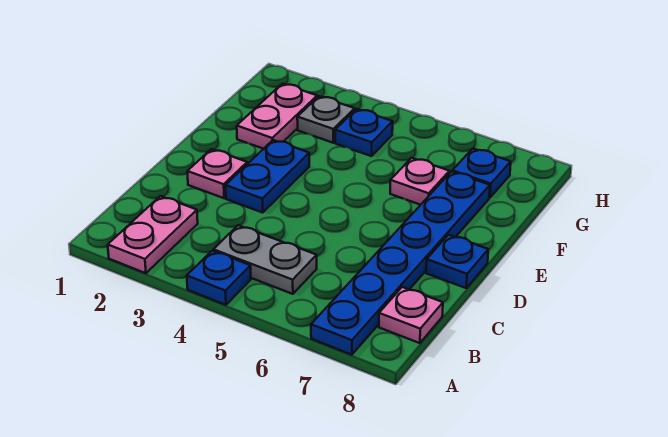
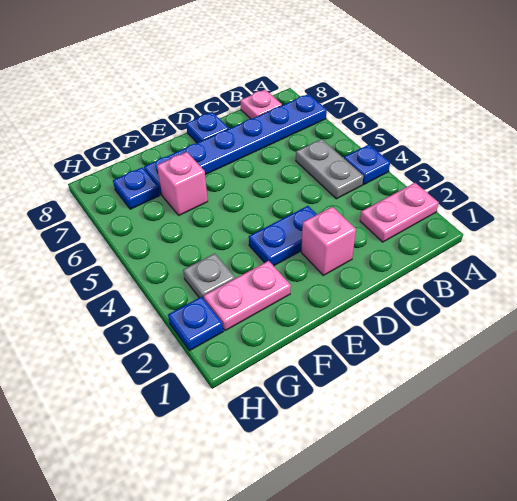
pink plate D2 level 1 -> pink brick D2 level 1
pink plate F6 level 1 -> pink brick F6 level 1
blue plate G4 level 1 -> blue plate H2 level 1

